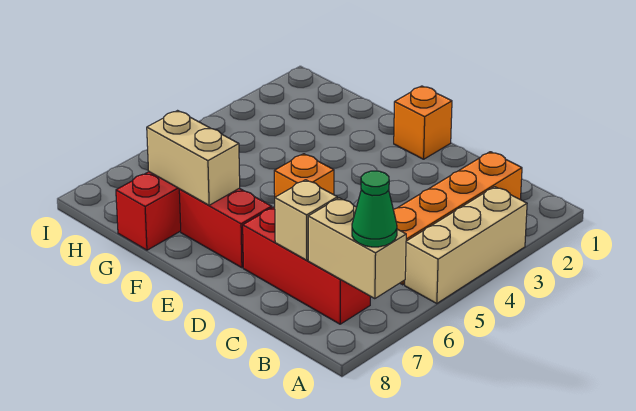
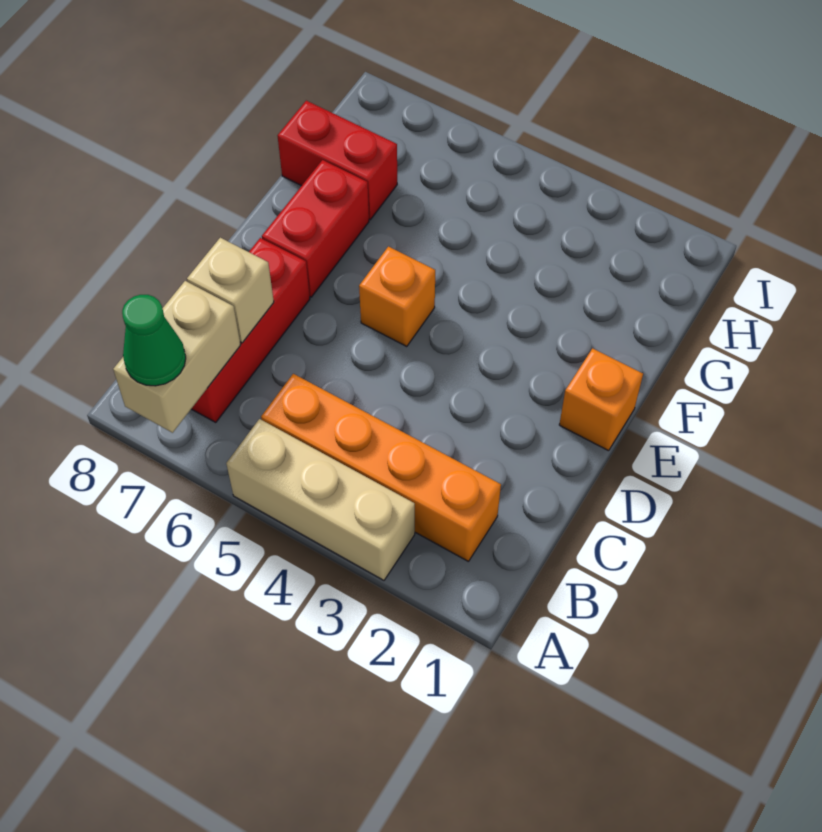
tan brick F7:G7 level 2 -> none

